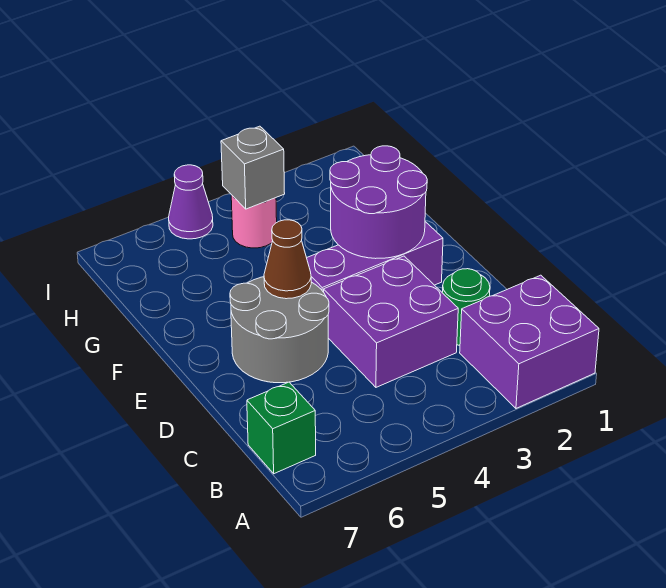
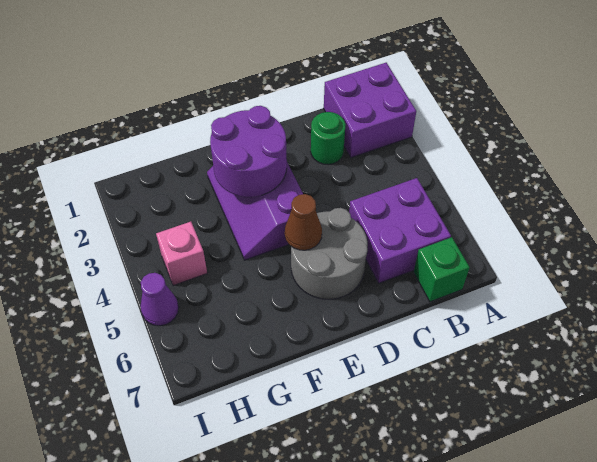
purple brick C3:D4 level 1 -> purple brick B5:C6 level 1
pink round brick H4 level 1 -> pink brick H4 level 1
grey brick H4 level 2 -> none

